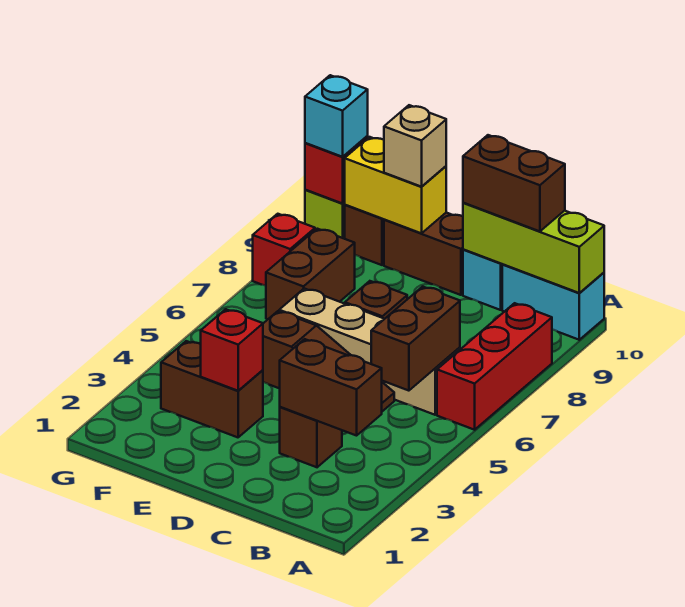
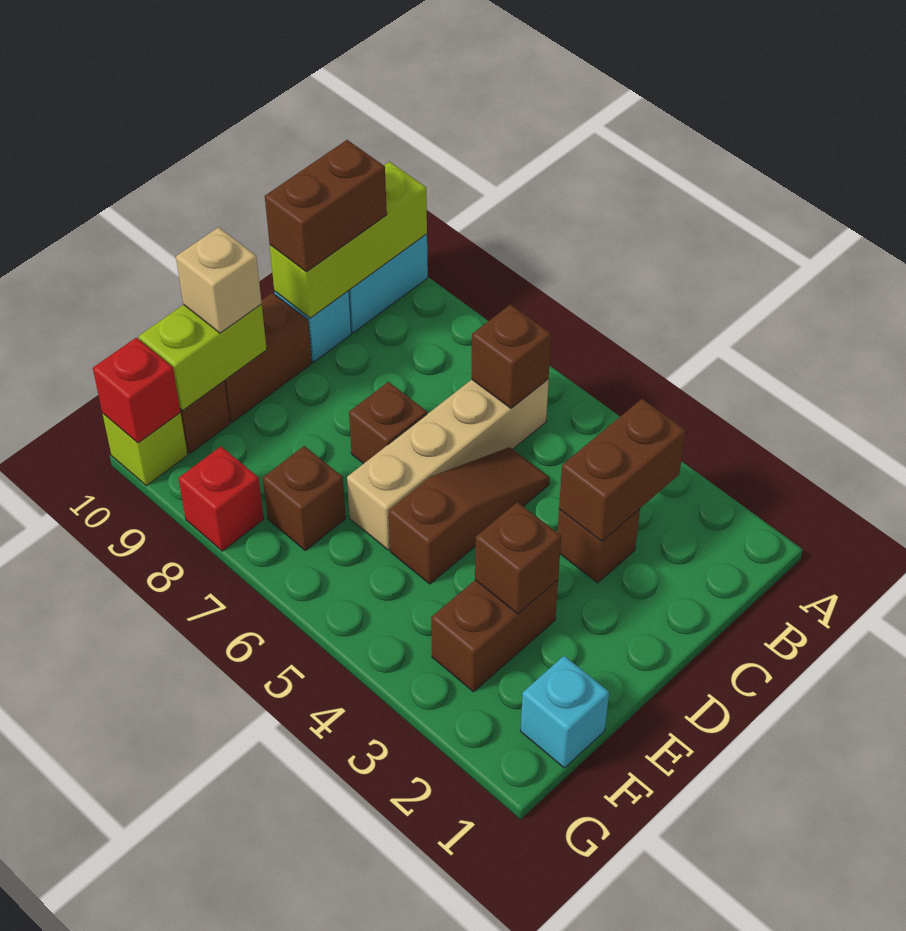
red brick A6:A8 level 1 -> none
brown brick B5:B6 level 2 -> brown brick B6 level 2
red brick E3 level 2 -> brown brick E3 level 2
yellow brick E10:F10 level 2 -> lime brick E10:F10 level 2
brown brick F7:F8 level 1 -> brown brick F7 level 1
cyan brick G10 level 3 -> cyan brick F1 level 1

